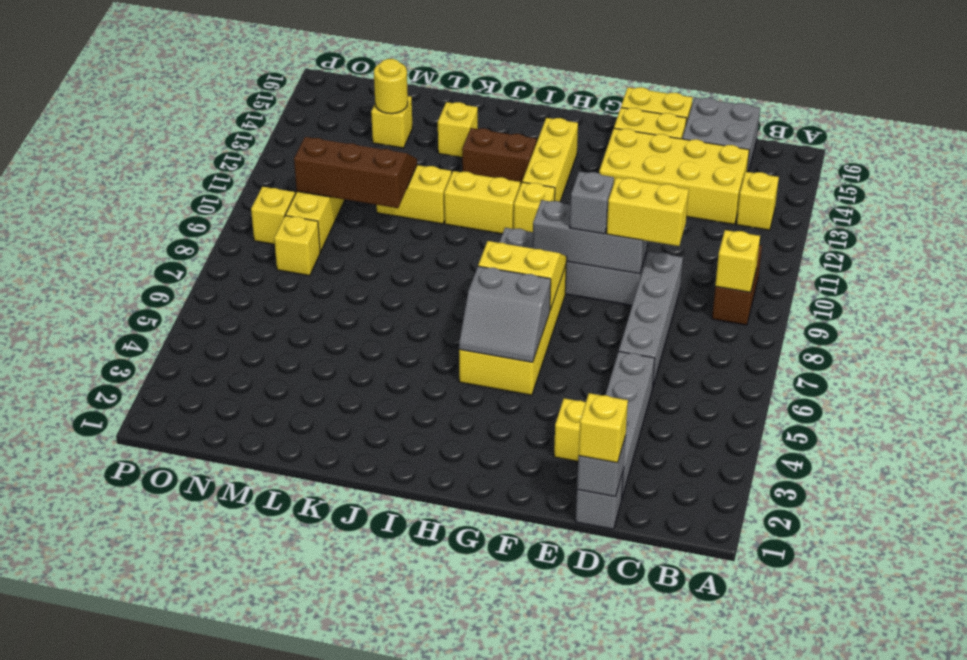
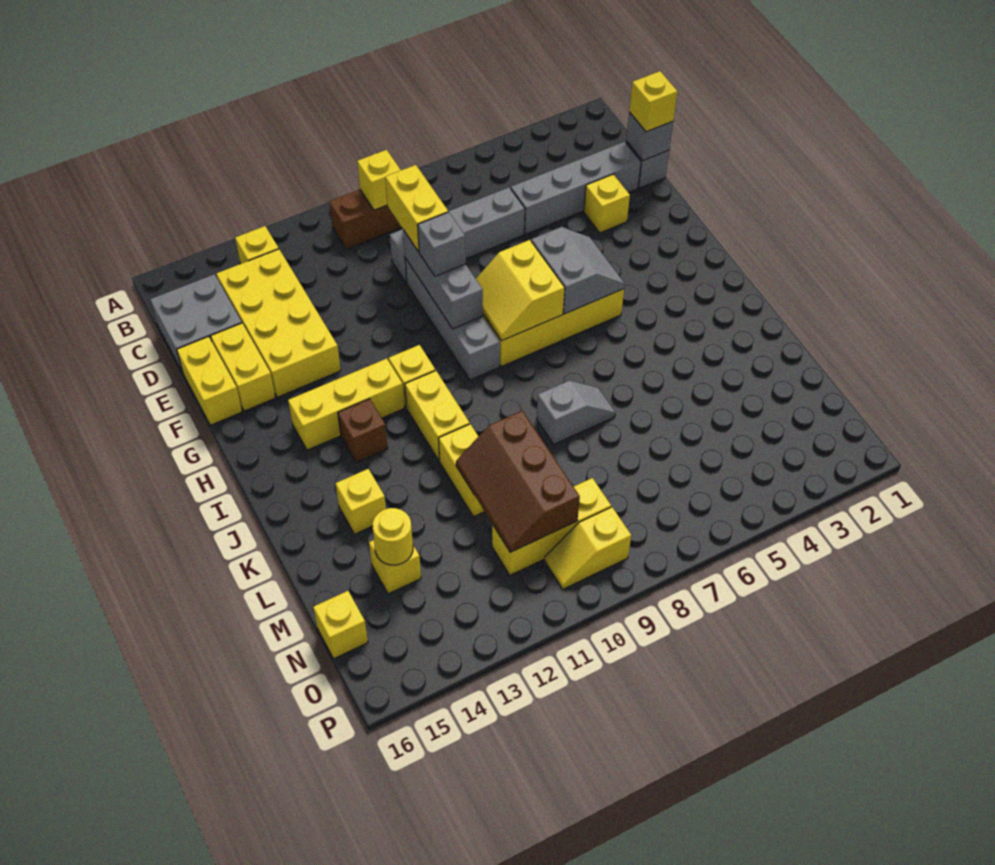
brown brick I13:J13 level 1 -> brown brick I13 level 1
none -> grey slope K7:K8 level 1 top 8
yellow brick N8 level 1 -> yellow brick N16 level 1

